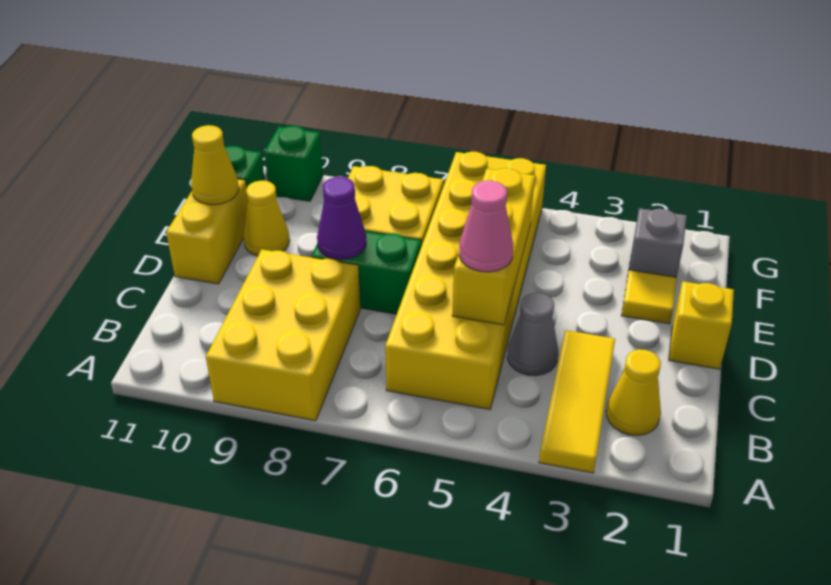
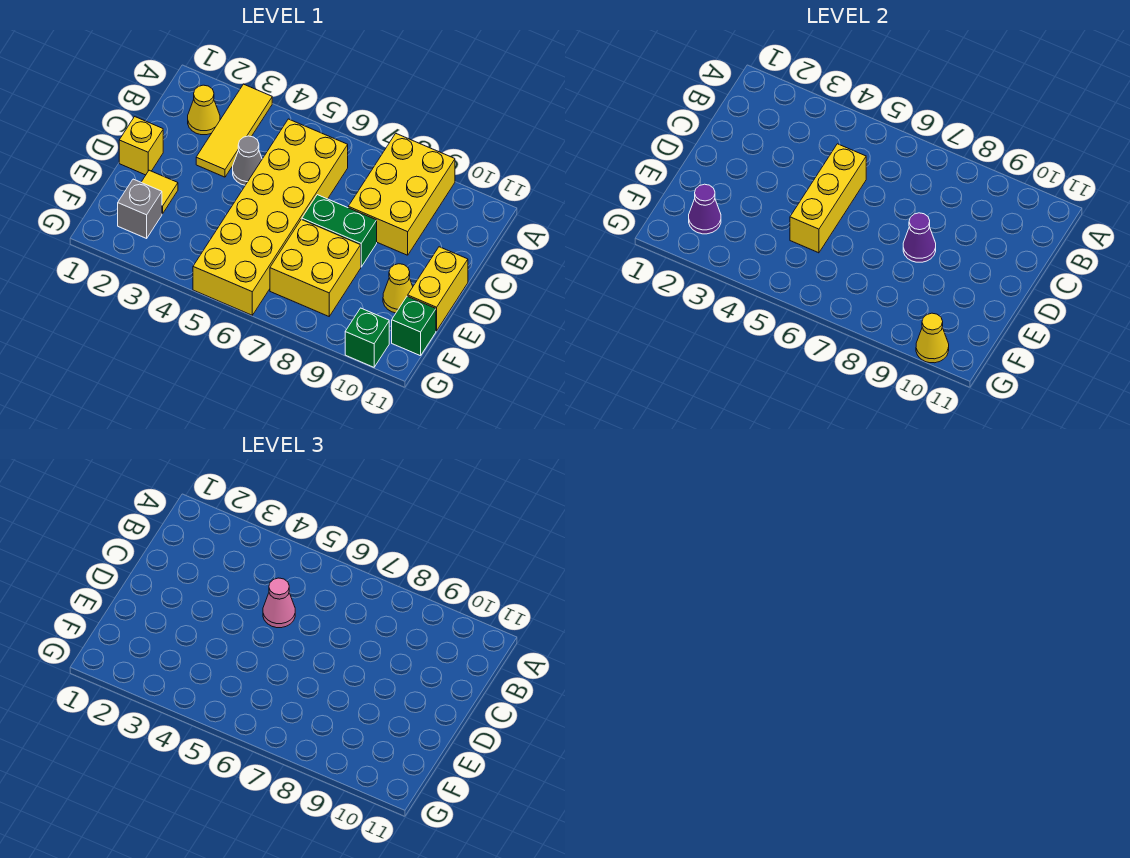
yellow cone E11 level 2 -> yellow cone G10 level 2
none -> purple cone F2 level 2

